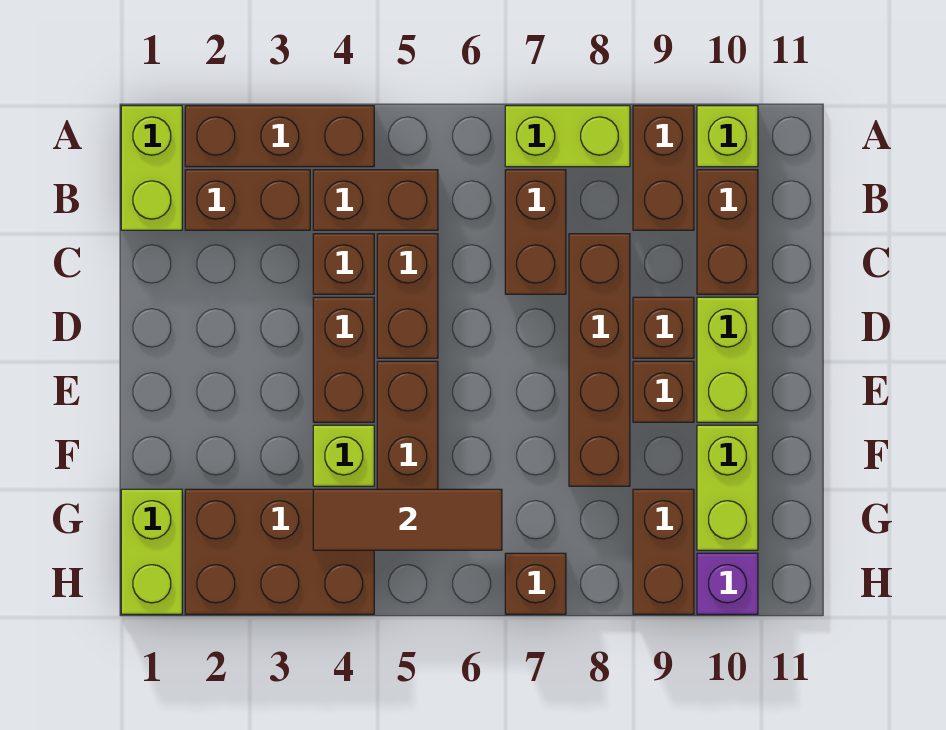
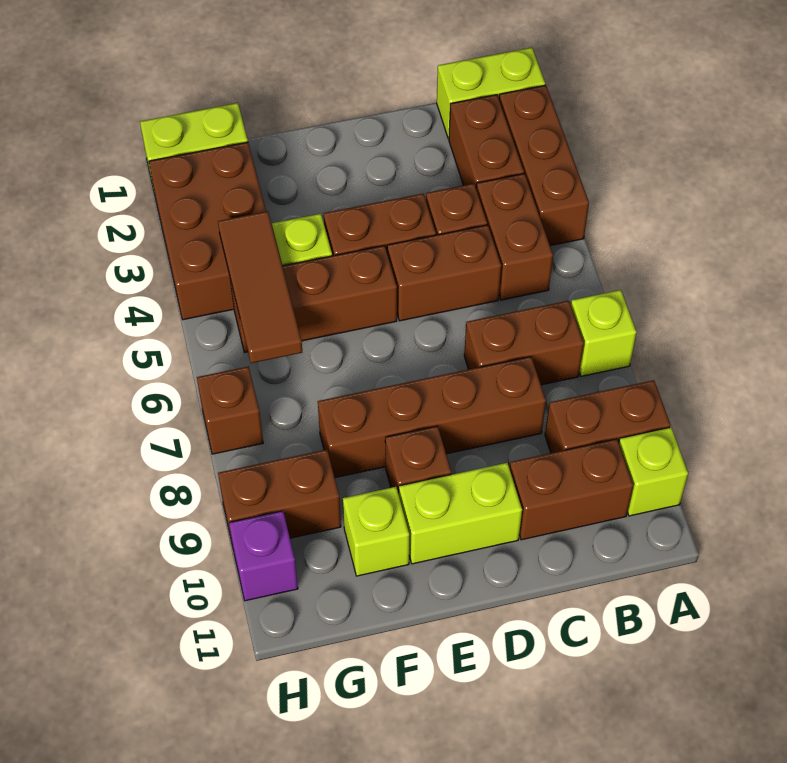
lime brick A7:A8 level 1 -> lime brick A7 level 1
brown brick D9 level 1 -> none
lime brick F10:G10 level 1 -> lime brick F10 level 1

